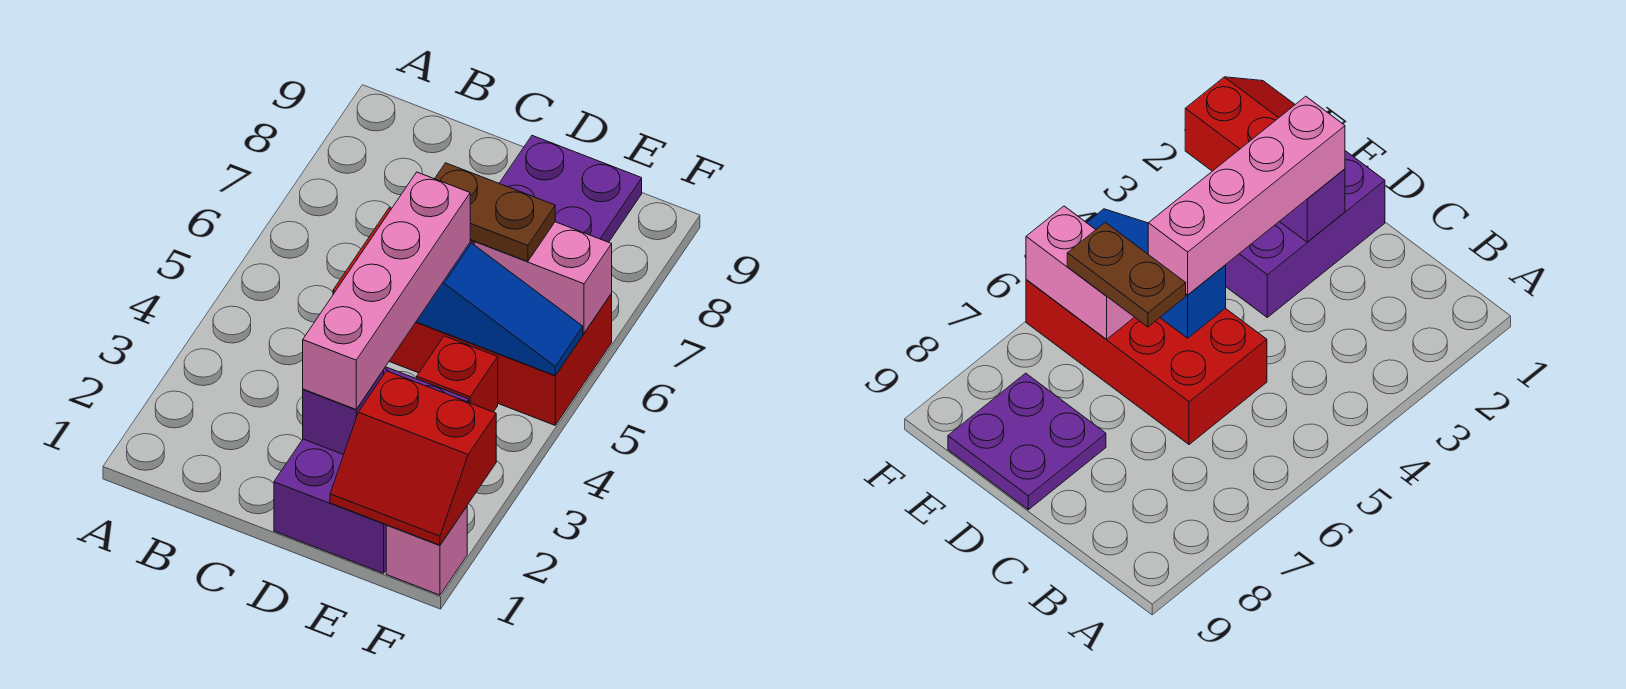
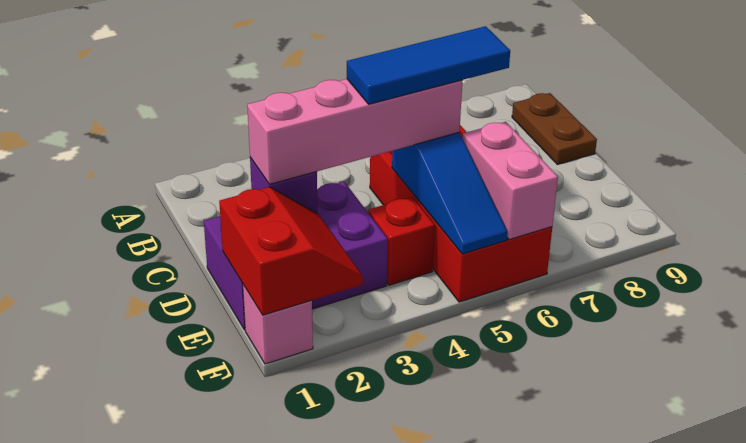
none -> blue tile D4:D6 level 4
brown plate D6:E6 level 3 -> brown plate B9:C9 level 1
purple plate D8:E9 level 1 -> none
red slope E1:F2 level 2 top 2 -> red slope E1:F2 level 2 top 1

